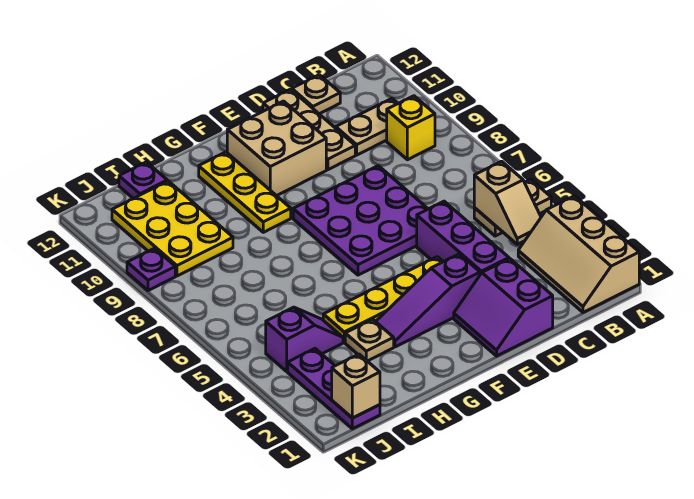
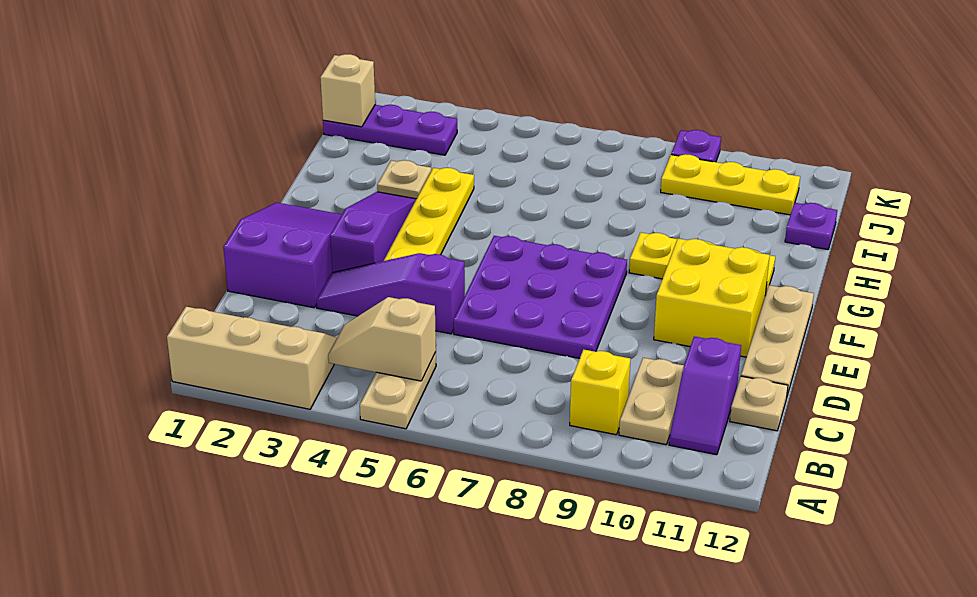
purple slope D1:E2 level 1 top D -> purple slope D1:F2 level 1 top D
purple brick D3:D5 level 1 -> purple slope D3:D5 level 1 top 5
tan plate D10:D12 level 1 -> tan plate D12:F12 level 1
tan brick E10:F11 level 1 -> yellow brick E10:F11 level 1
purple slope I4:J4 level 1 top J -> purple slope B11:C11 level 1 top C
yellow plate I9:J11 level 1 -> yellow plate J9:J11 level 1

